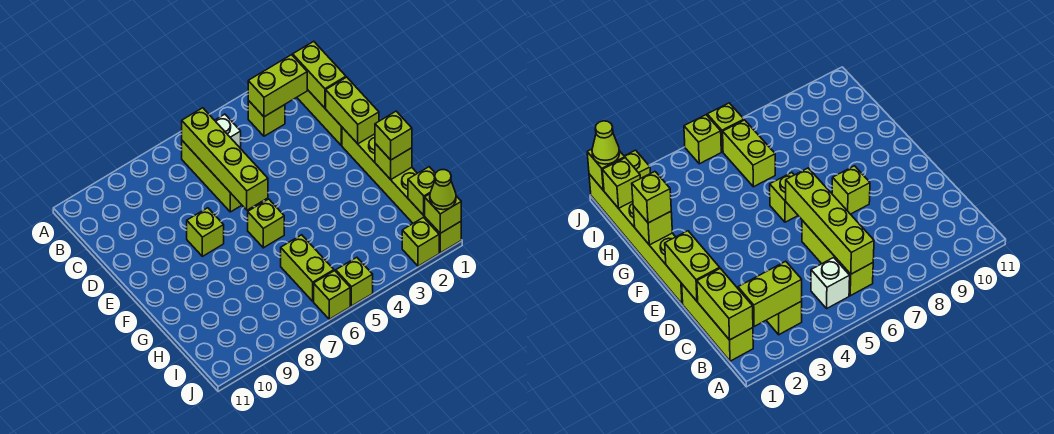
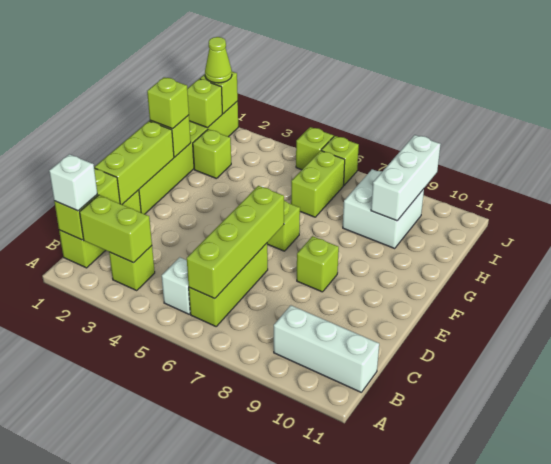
none -> white brick B1 level 3
none -> white brick B9:B11 level 1
lime brick D1:E1 level 2 -> lime brick D1:F1 level 2
none -> white brick H8:I9 level 1
none -> white brick H9:J9 level 2
lime brick J2 level 1 -> lime brick H2 level 1

